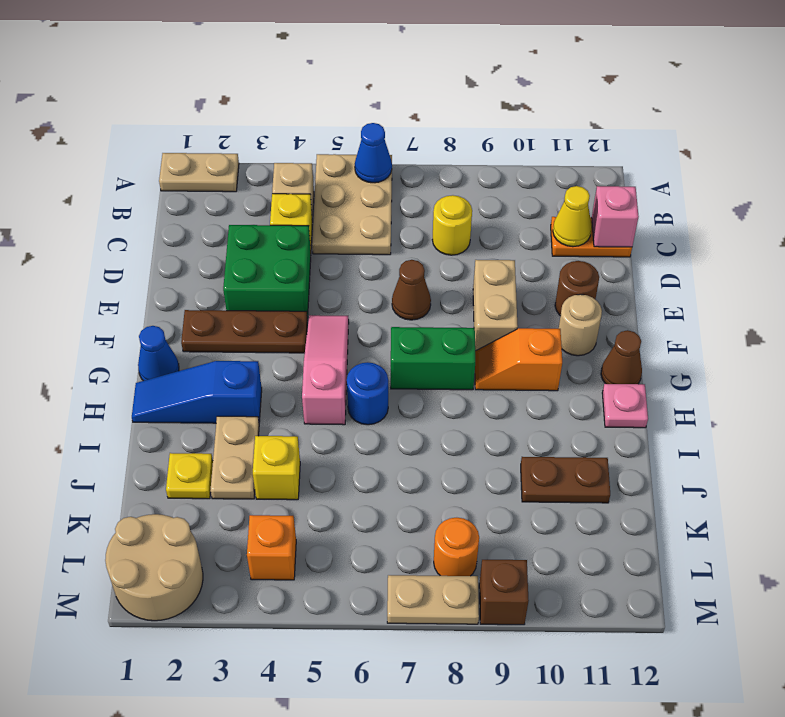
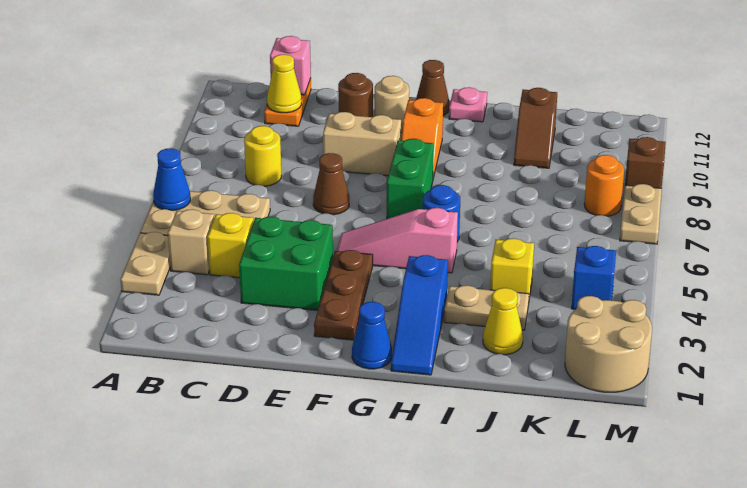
tan plate A1:A2 level 1 -> tan plate A3:A4 level 1
yellow plate J2 level 1 -> yellow cone J2 level 1
brown plate J10:J11 level 1 -> brown slope J10:J11 level 1 top 11
orange brick L4 level 1 -> blue brick L4 level 1

